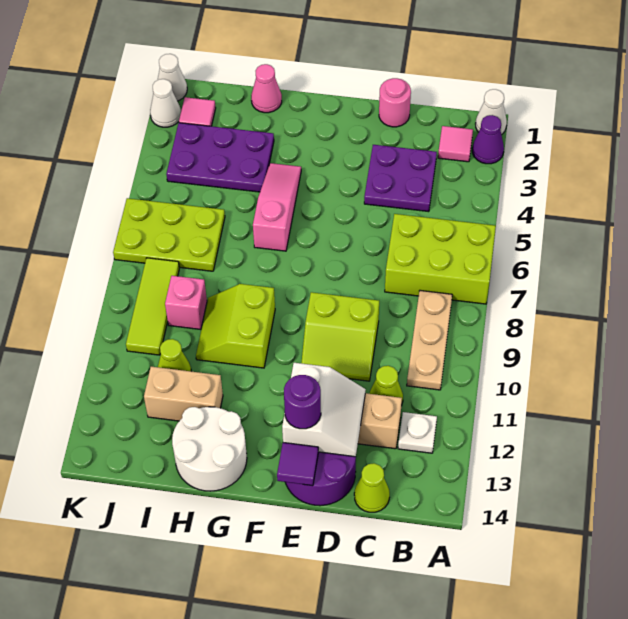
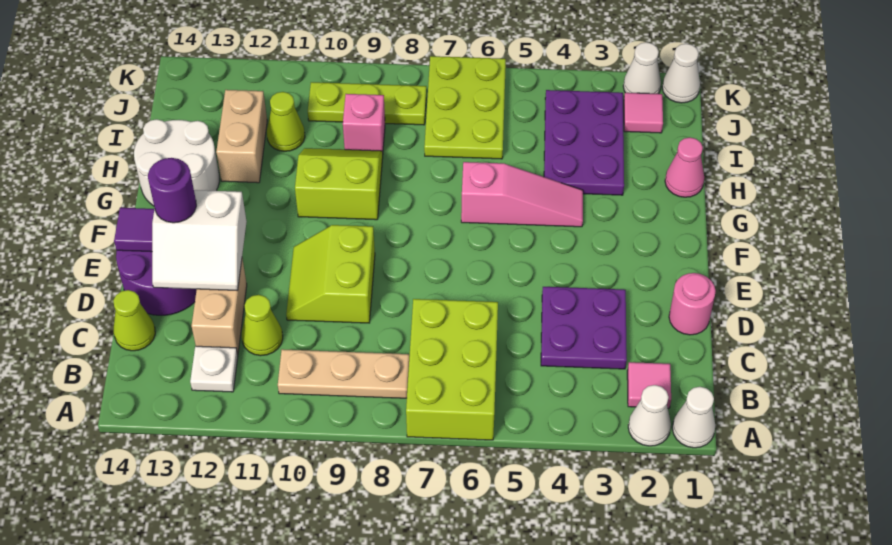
purple cone A2 level 1 -> white cone A2 level 1
lime tile J8:J10 level 1 -> lime plate J8:J10 level 1

